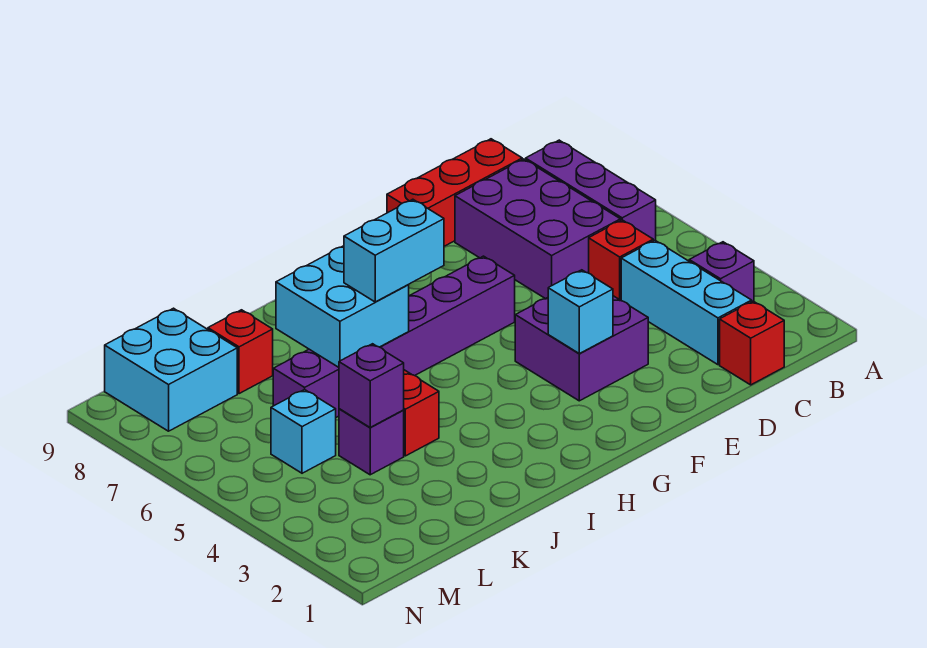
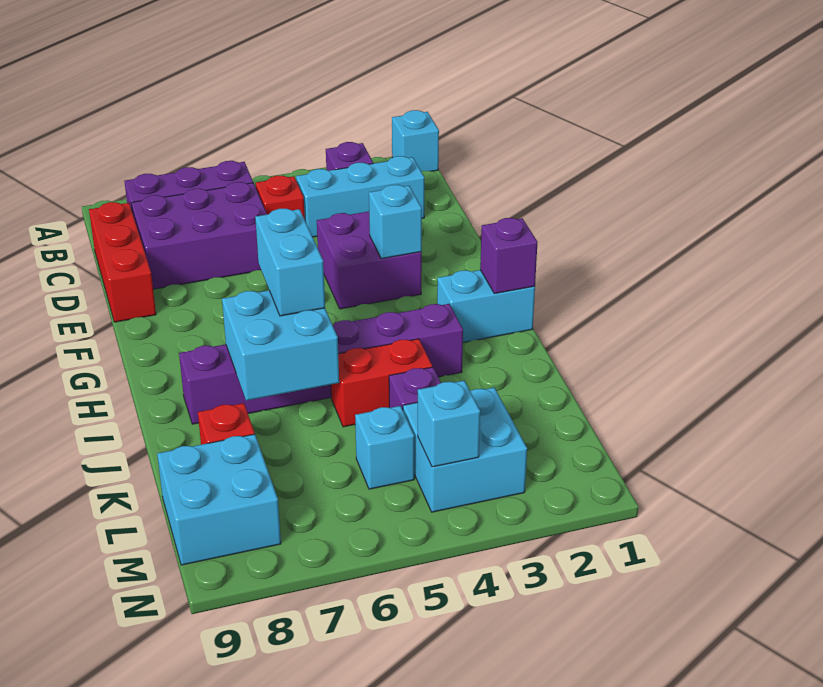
none -> cyan brick A1 level 1
red brick C1 level 1 -> none
purple brick F6:K6 level 1 -> purple brick I3:I8 level 1
none -> cyan brick H1:H2 level 1
purple brick K4 level 2 -> purple brick H1 level 2
none -> cyan brick L3:M4 level 1
none -> cyan brick M4 level 2

